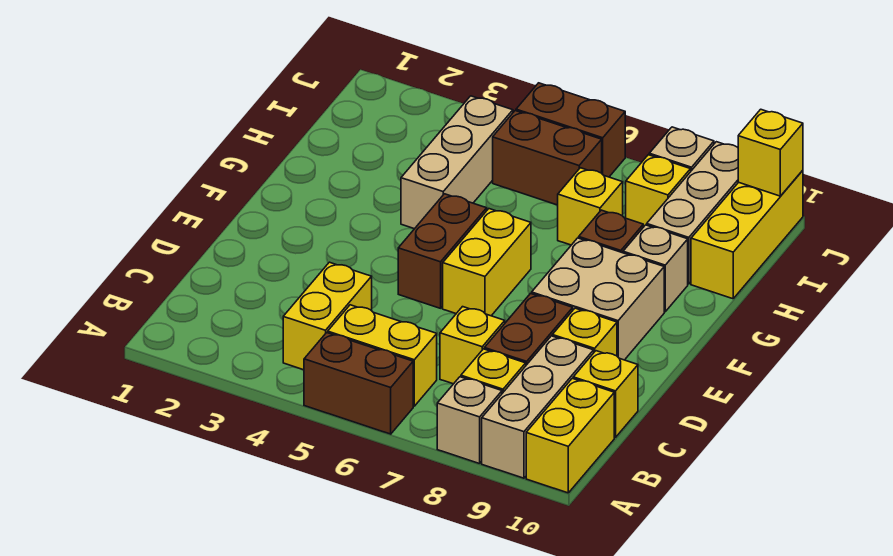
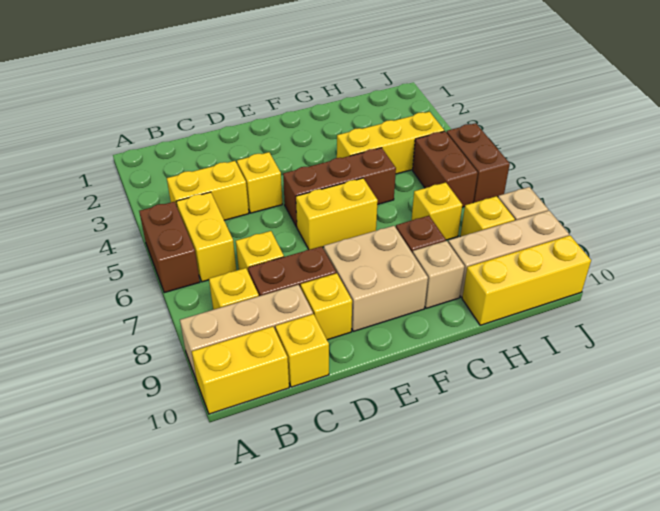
tan brick A8 level 1 -> none
brown brick E5:F5 level 1 -> brown brick E5:G5 level 1
tan brick G4:I4 level 1 -> yellow brick G4:I4 level 1
yellow brick J10 level 2 -> yellow brick D4 level 1

